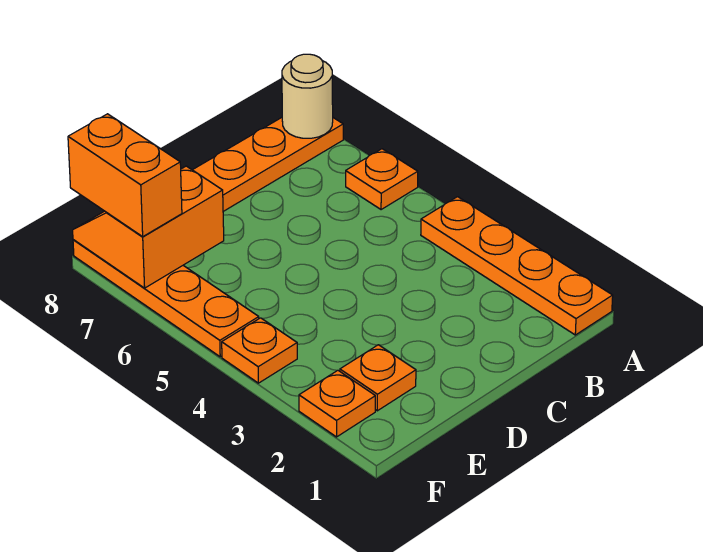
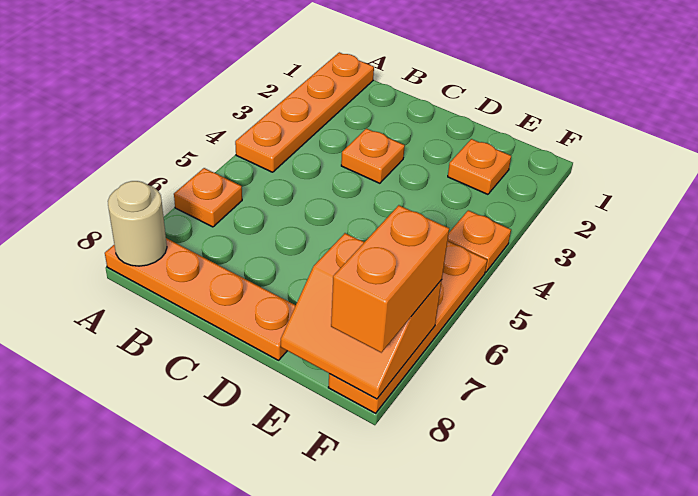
orange plate F2 level 1 -> orange plate C3 level 1

